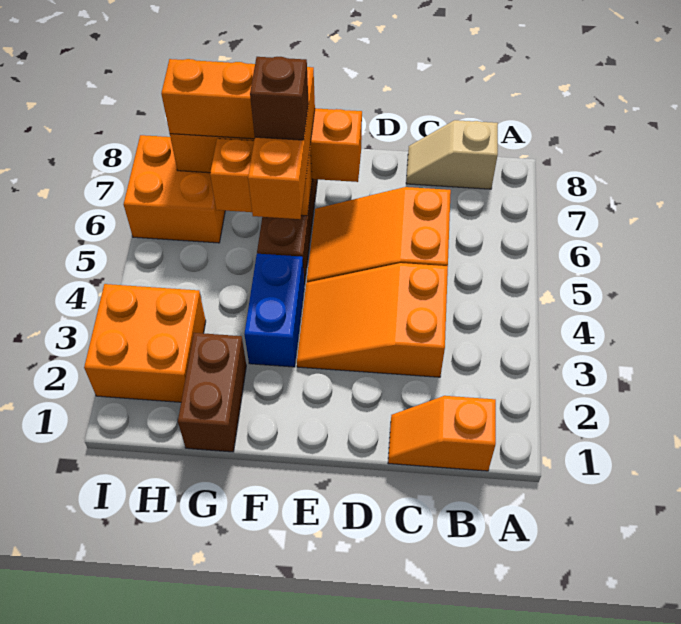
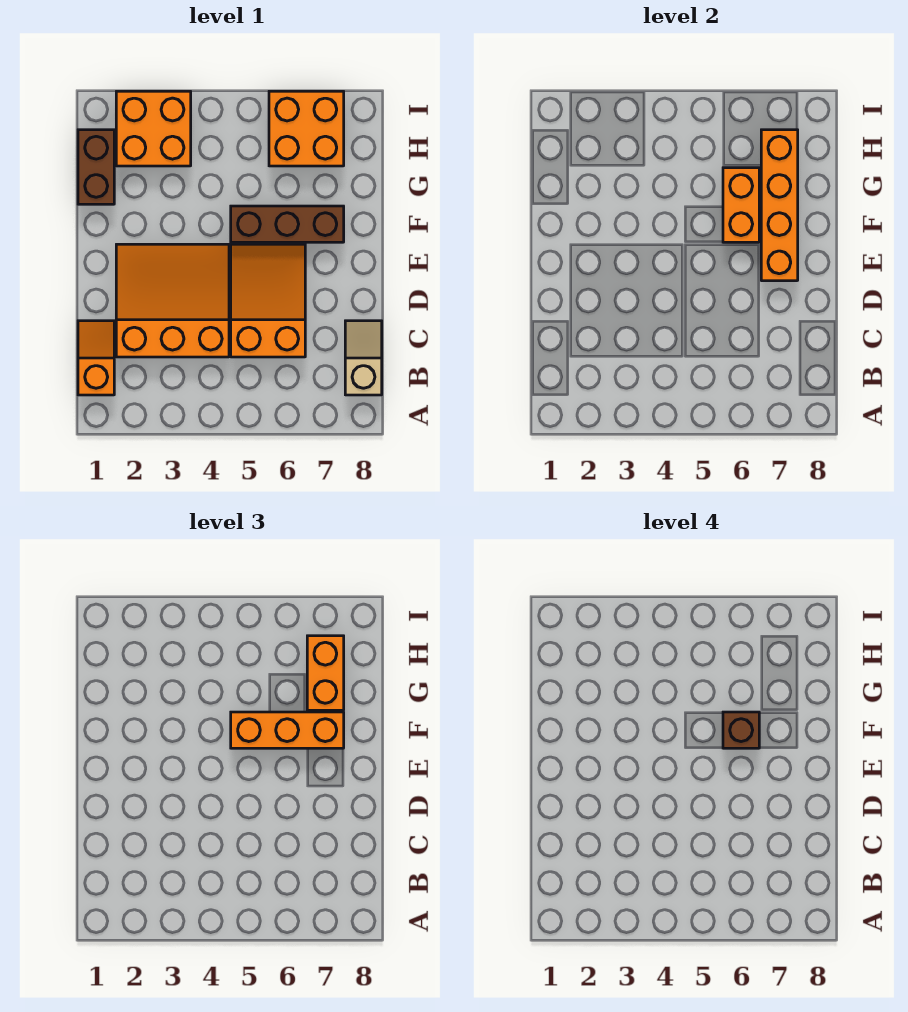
orange slope C3:E4 level 1 top C -> orange slope C2:E4 level 1 top C
blue brick F3:F4 level 1 -> none
brown brick G1:G2 level 1 -> brown brick G1:H1 level 1

